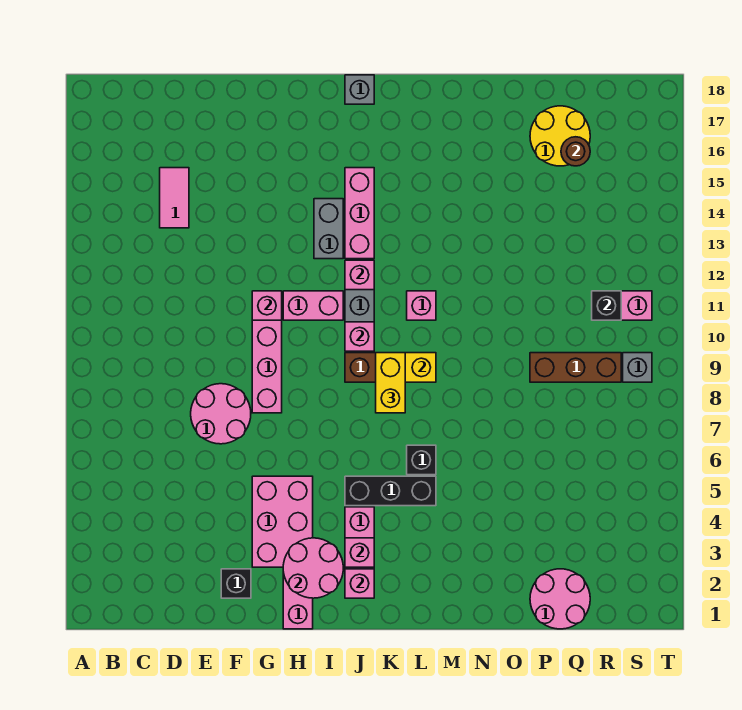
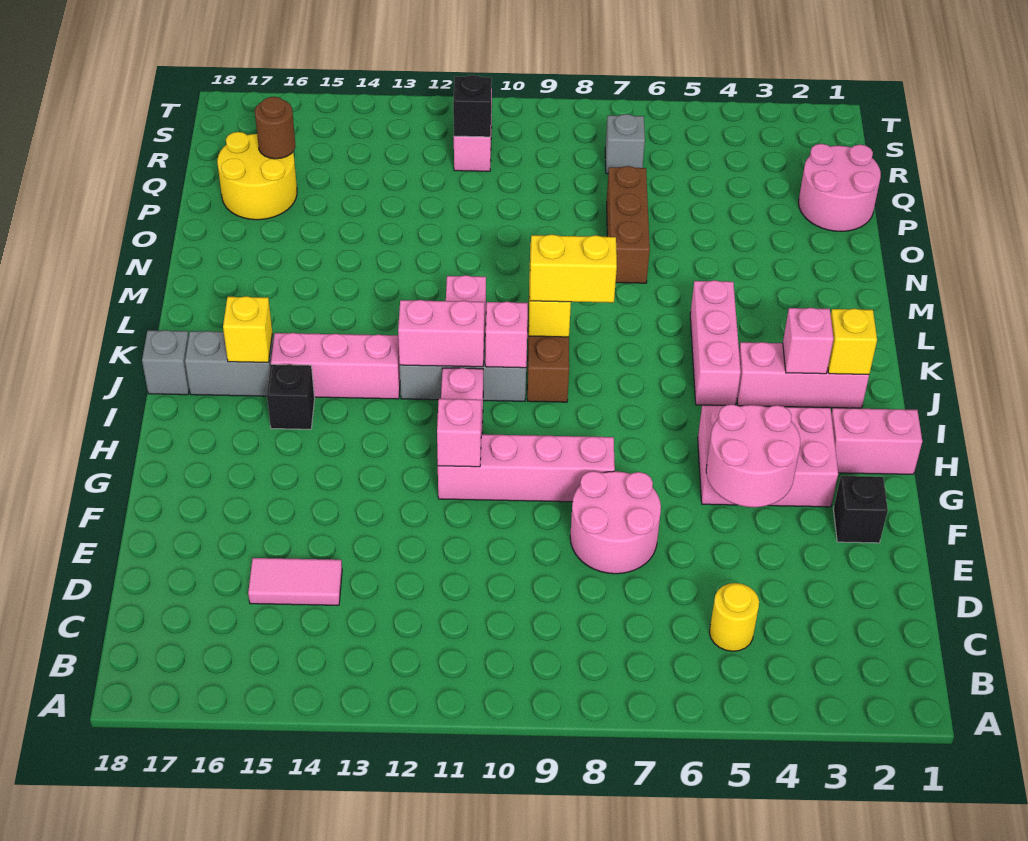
none -> yellow round brick C5 level 1
pink round brick H2:I3 level 2 -> pink round brick F4:G5 level 2
grey brick I13:I14 level 1 -> grey brick J16:J17 level 1
pink brick J2 level 2 -> yellow brick J2 level 2
black brick J5:L5 level 1 -> pink brick J5:L5 level 1
pink brick J12 level 2 -> pink brick J11:J12 level 2
none -> yellow brick J16 level 2
black brick L6 level 1 -> black brick I15 level 1
brown brick P9:R9 level 1 -> brown brick N7:P7 level 1
grey brick S9 level 1 -> grey brick R7 level 1

